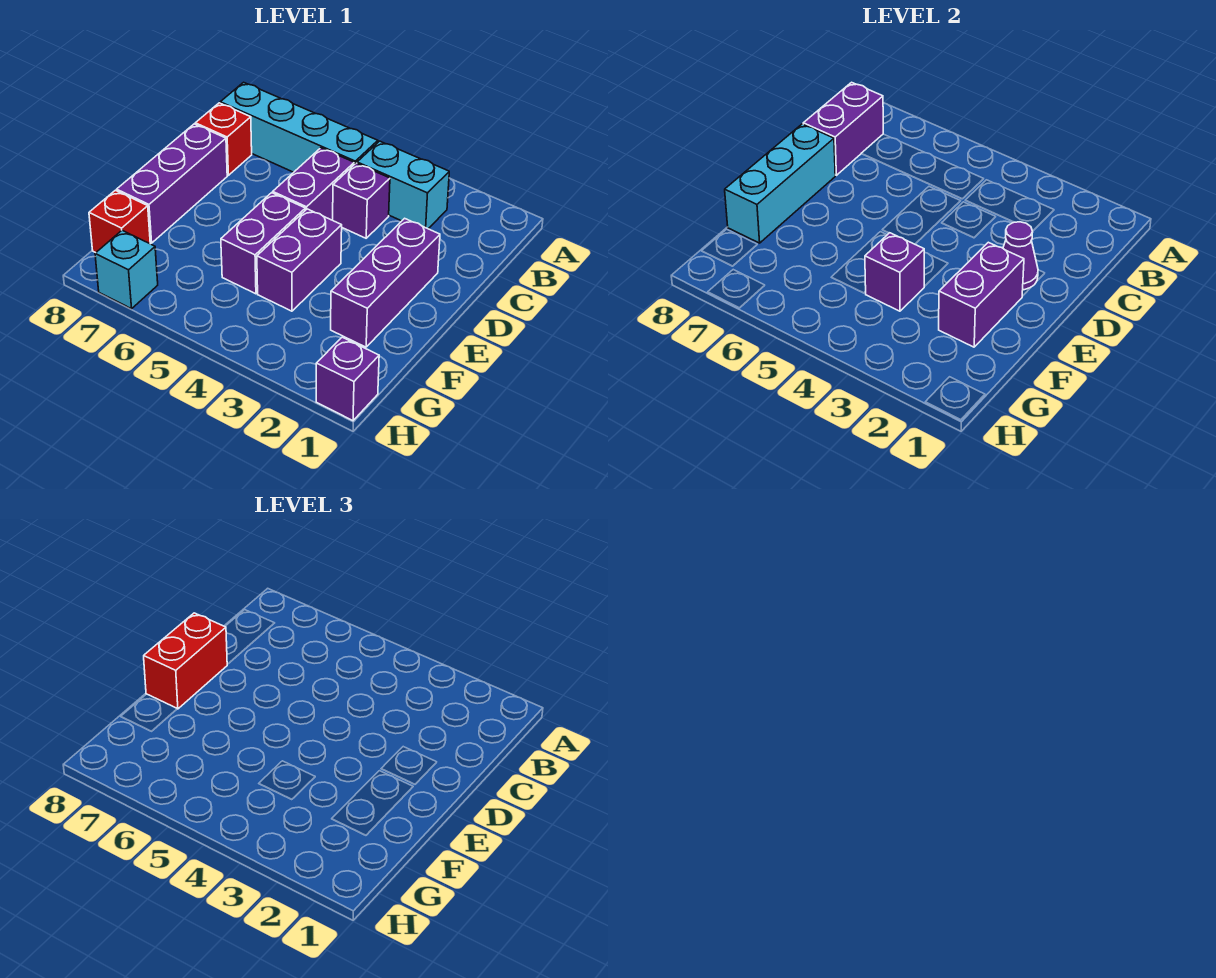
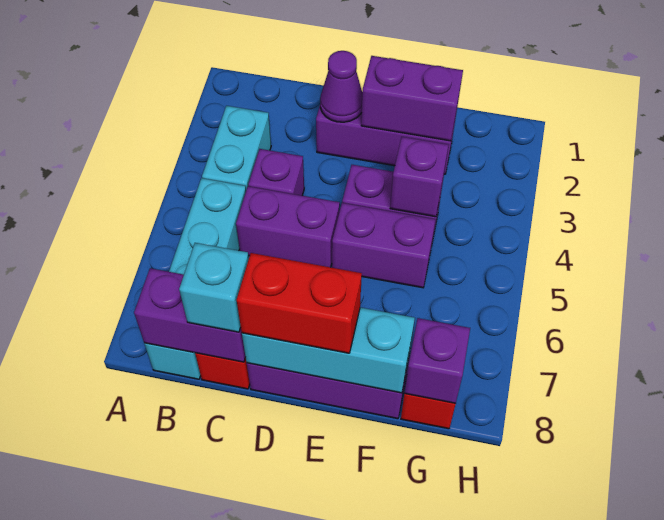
purple brick H1 level 1 -> purple brick G8 level 2
cyan brick H7 level 1 -> cyan brick C8 level 3

